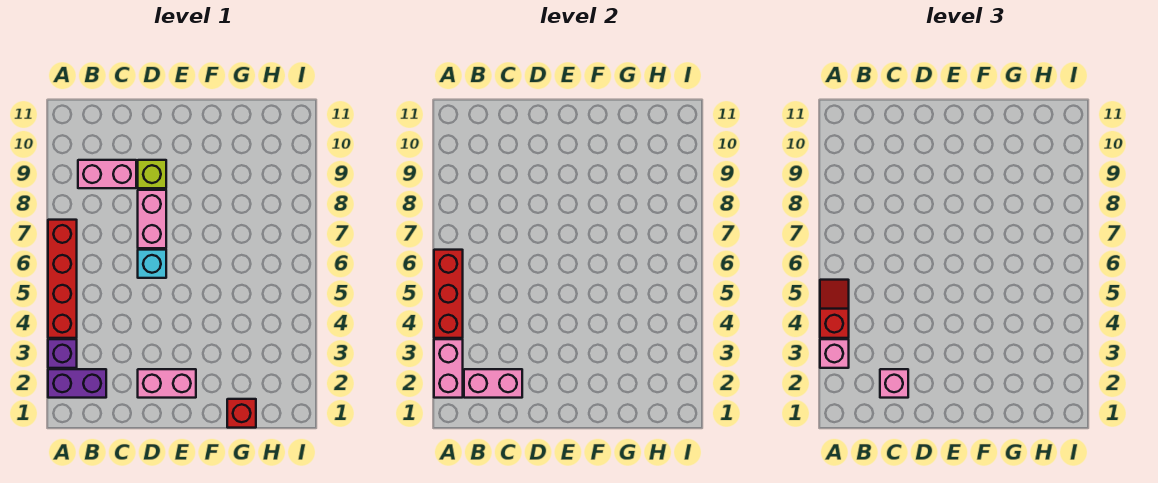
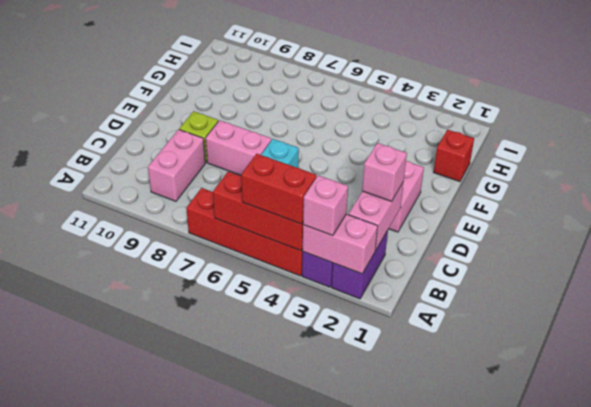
red slope A4:A5 level 3 top 4 -> red brick A4:A5 level 3

